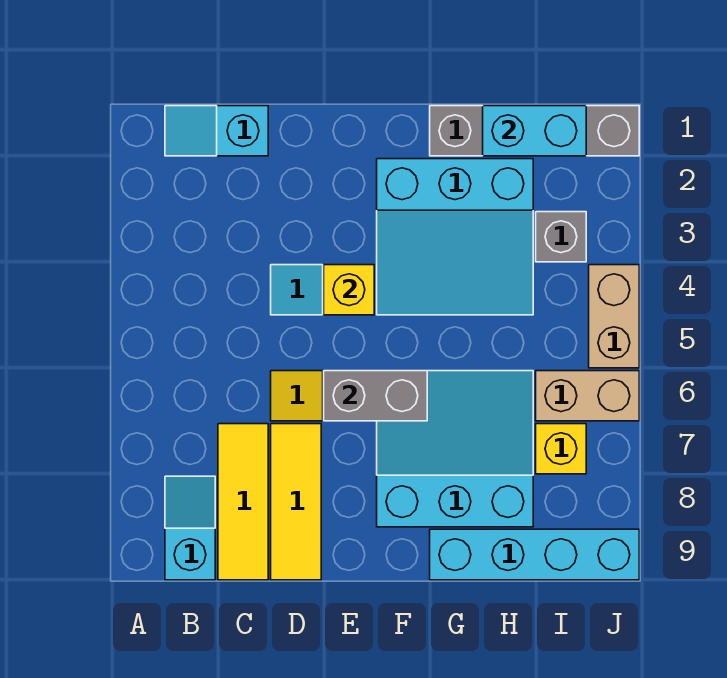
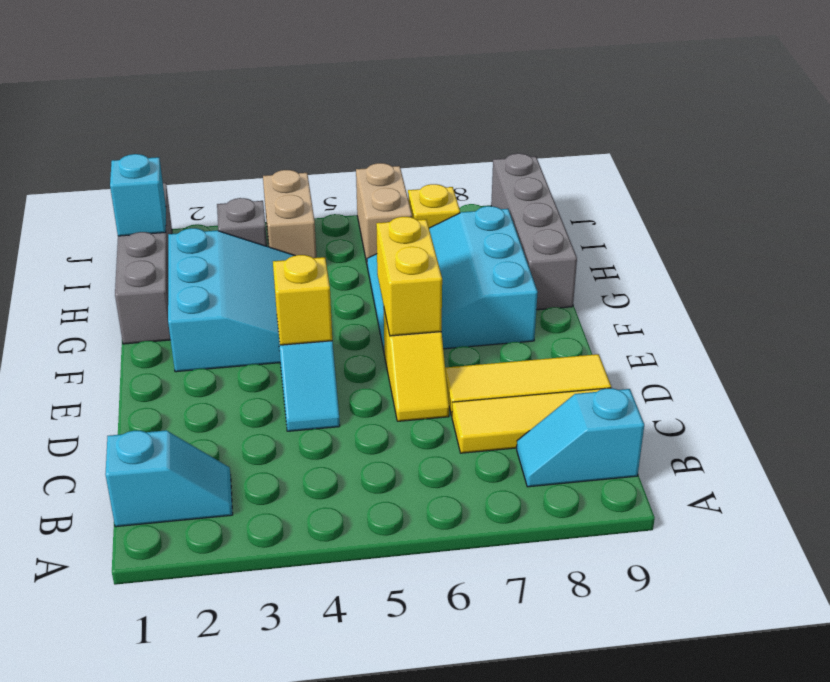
cyan slope B1:C1 level 1 top C -> cyan slope B1:B2 level 1 top 1
grey brick E6:F6 level 2 -> yellow brick E6:F6 level 2
cyan brick G9:J9 level 1 -> grey brick G9:J9 level 1
cyan brick H1:I1 level 2 -> cyan brick I1 level 2
tan brick J4:J5 level 1 -> tan brick I4:J4 level 1

